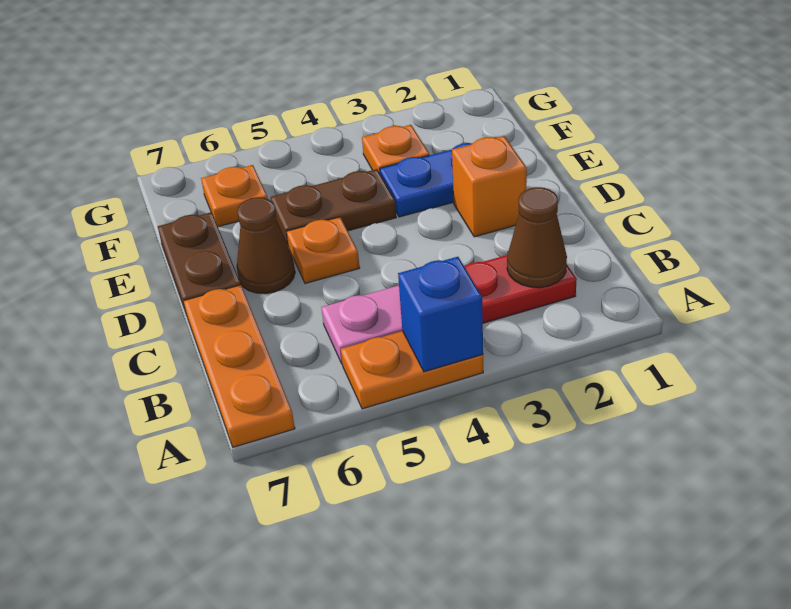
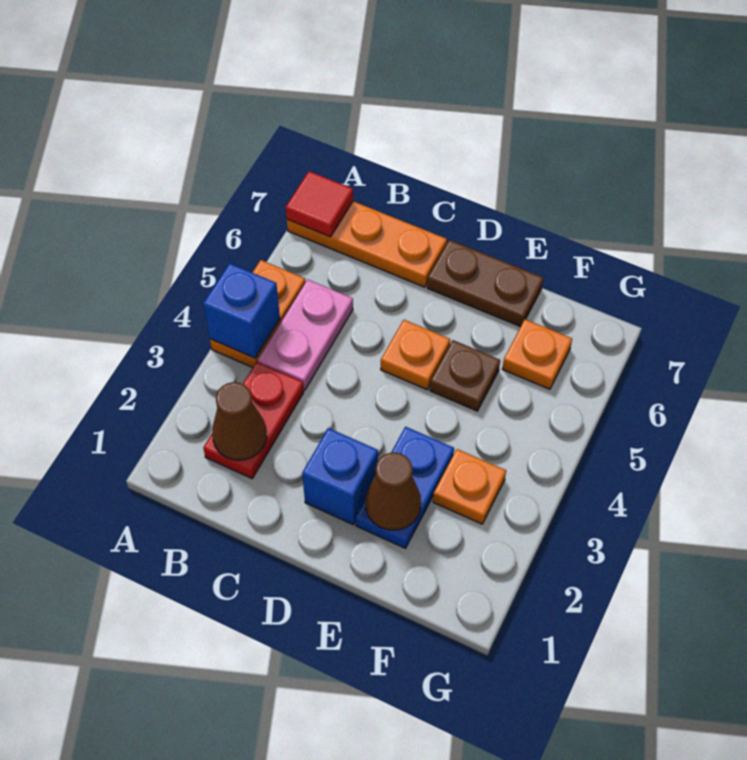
none -> red tile A7 level 2
orange brick D2 level 1 -> blue brick D2 level 1
brown cone D6 level 1 -> brown cone E2 level 2
brown plate E4:E5 level 1 -> brown plate E5 level 1

